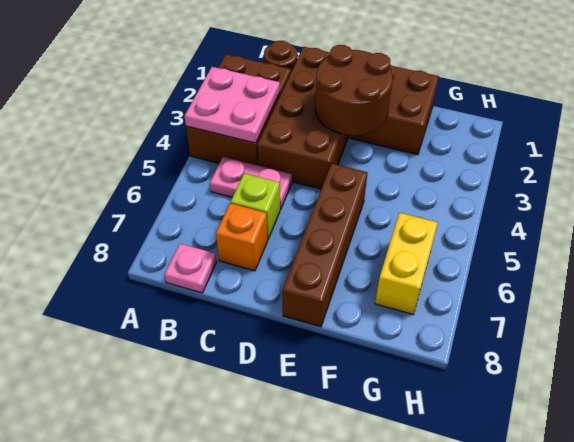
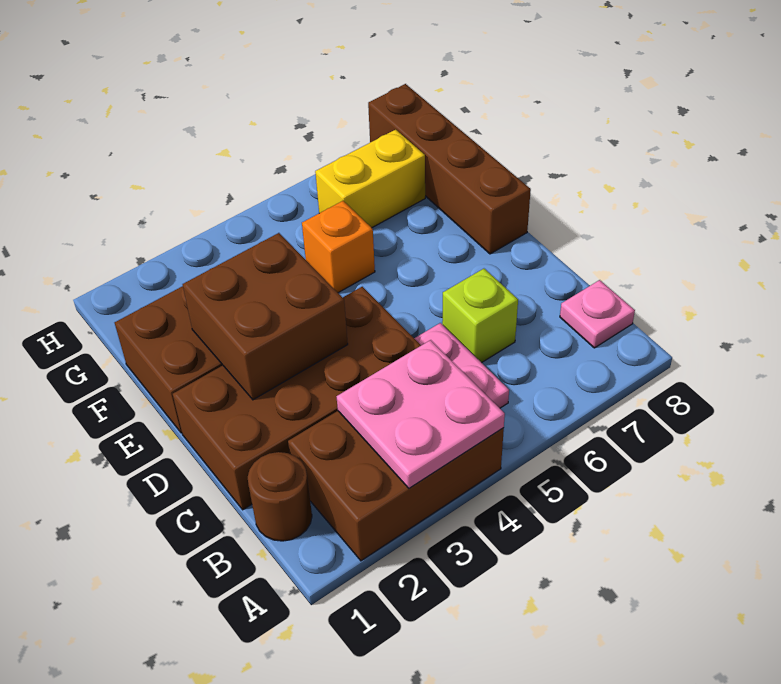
orange brick C7 level 1 -> orange brick F5 level 1
brown round brick D2:E3 level 2 -> brown brick D2:E3 level 2
brown brick E5:E8 level 1 -> brown brick E8:H8 level 1

